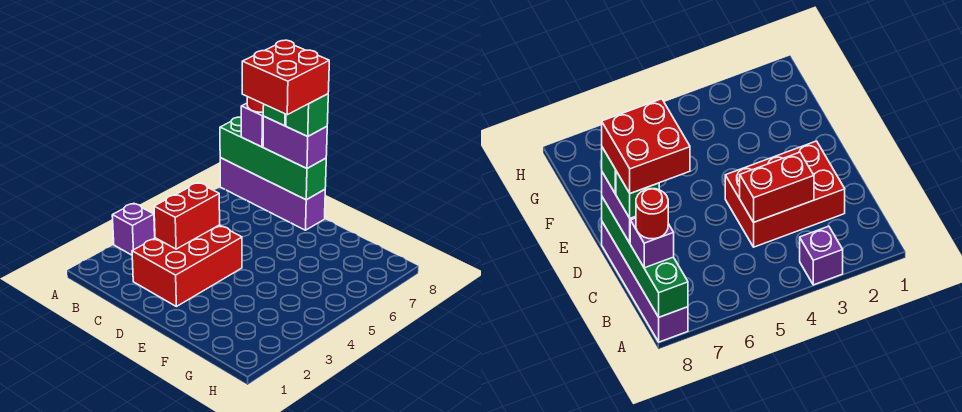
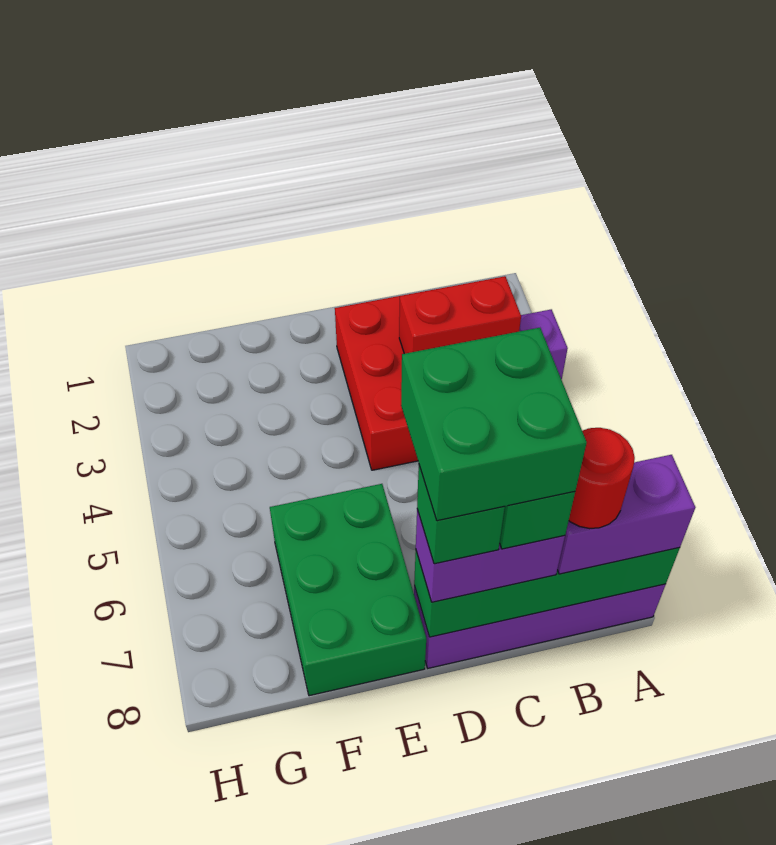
purple brick B8 level 3 -> purple brick A8:B8 level 3
red brick C3:C4 level 2 -> red brick B3:C3 level 2
red brick C7:D8 level 5 -> green brick C7:D8 level 5
none -> green brick E6:F8 level 1

